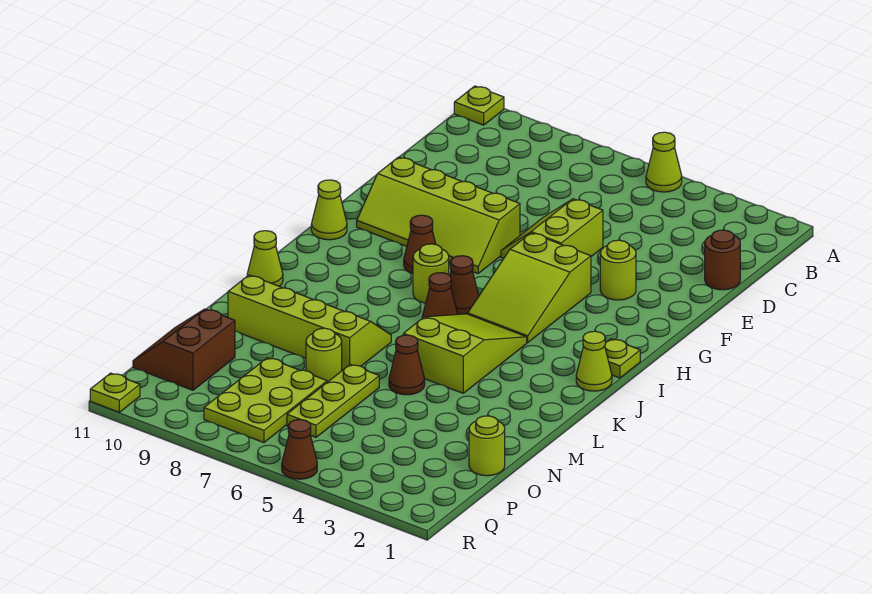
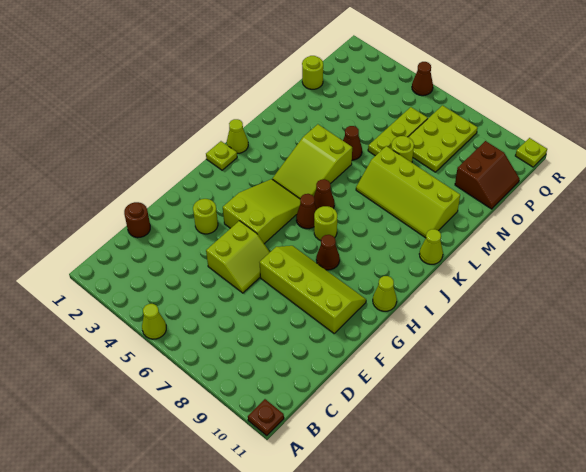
lime plate A11 level 1 -> brown plate A11 level 1

